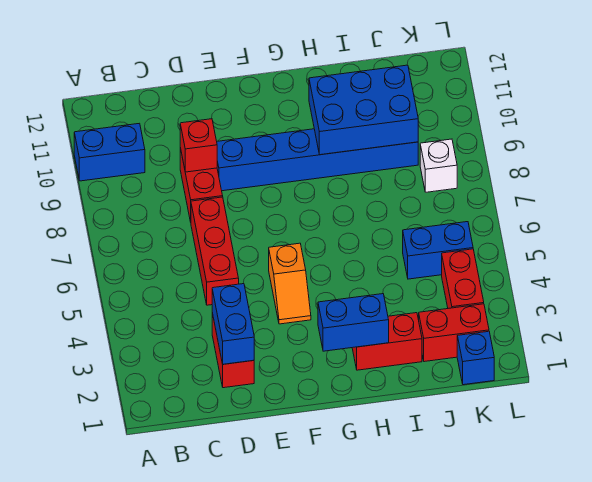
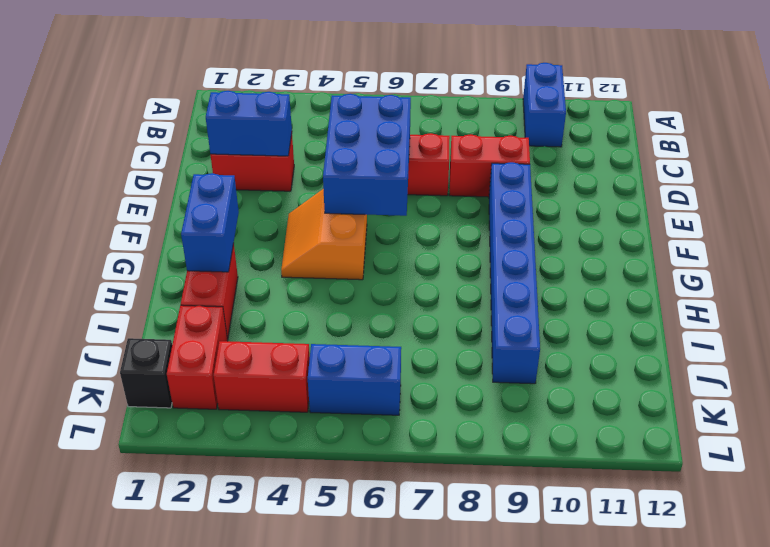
red brick D9 level 2 -> none
orange slope F4:F5 level 1 top 5 -> orange slope F4:G5 level 1 top 5
blue brick H9:J10 level 2 -> blue brick D5:F6 level 2
blue brick J5:K5 level 1 -> blue brick K5:K6 level 1
blue brick K1 level 1 -> black brick K1 level 1
white brick K8 level 1 -> none

